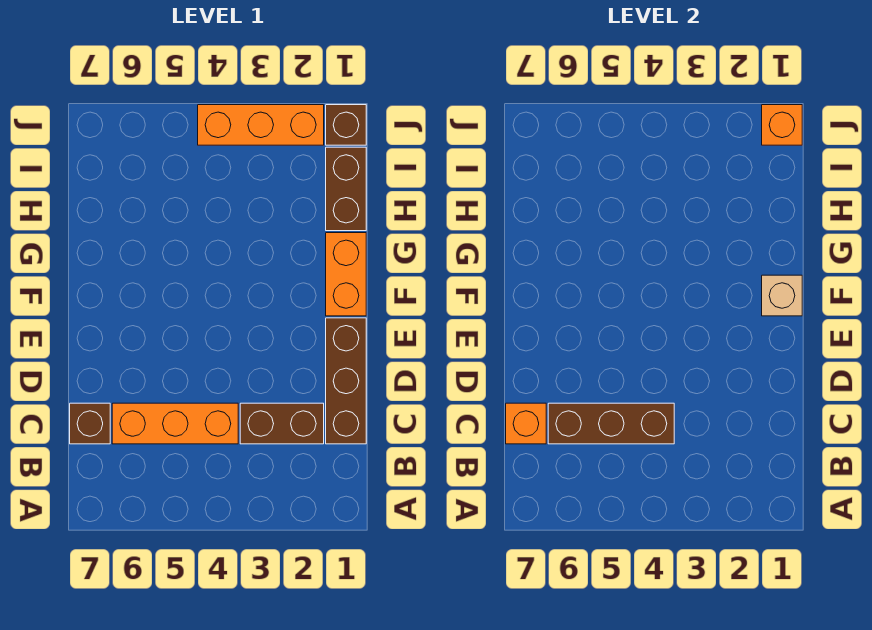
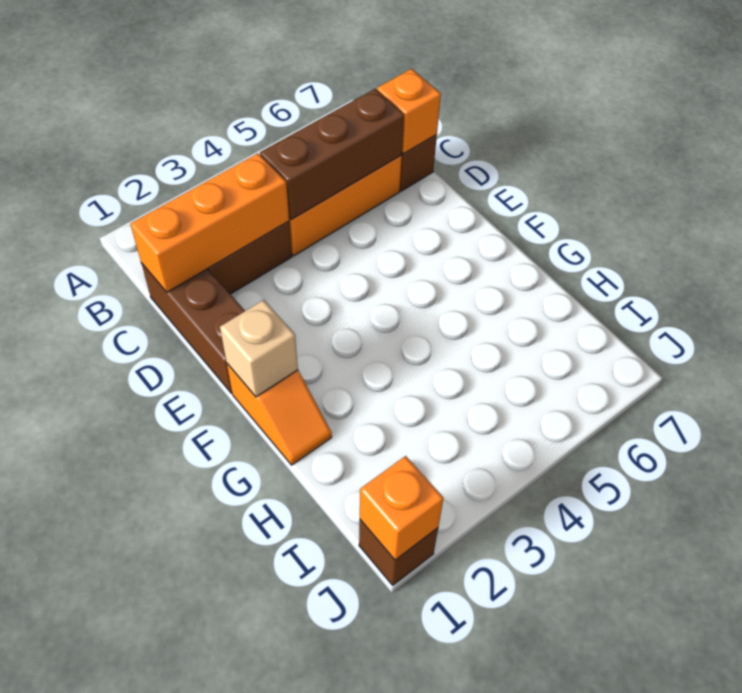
orange brick F1:G1 level 1 -> orange slope F1:G1 level 1 top F
brown brick H1:I1 level 1 -> none
orange brick J2:J4 level 1 -> orange brick C1:C3 level 2

